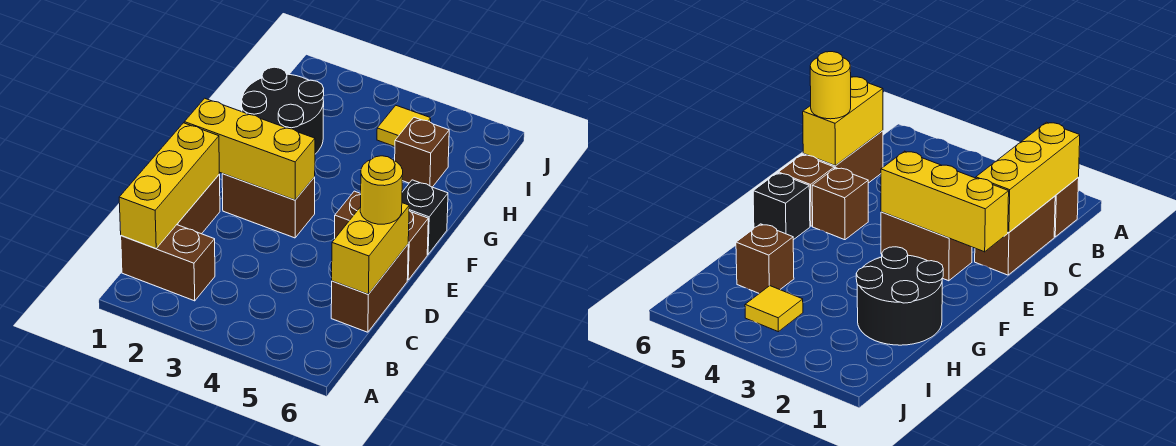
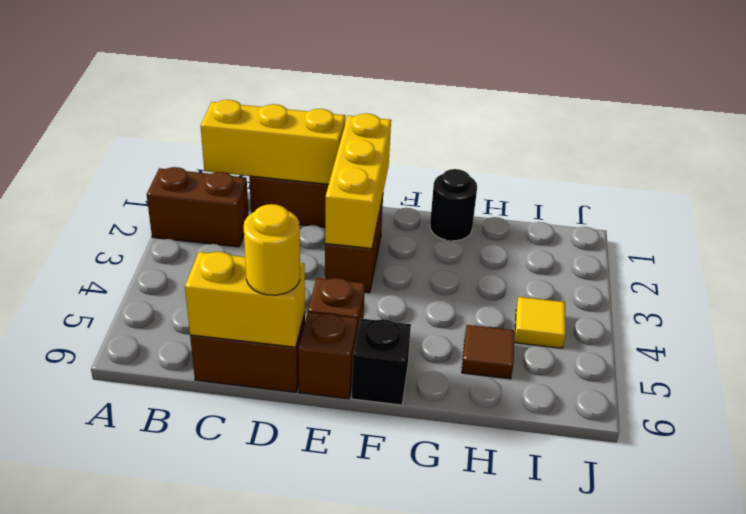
brown brick B1:B2 level 1 -> brown brick A2:B2 level 1
black round brick G1:H2 level 1 -> black round brick G1 level 1
brown brick H5 level 1 -> brown tile H5 level 1

